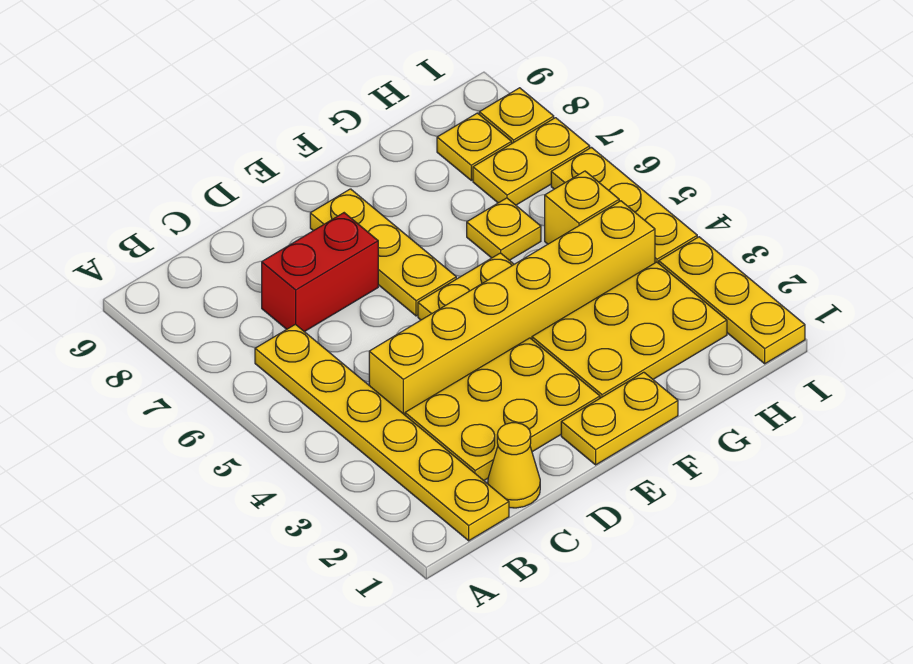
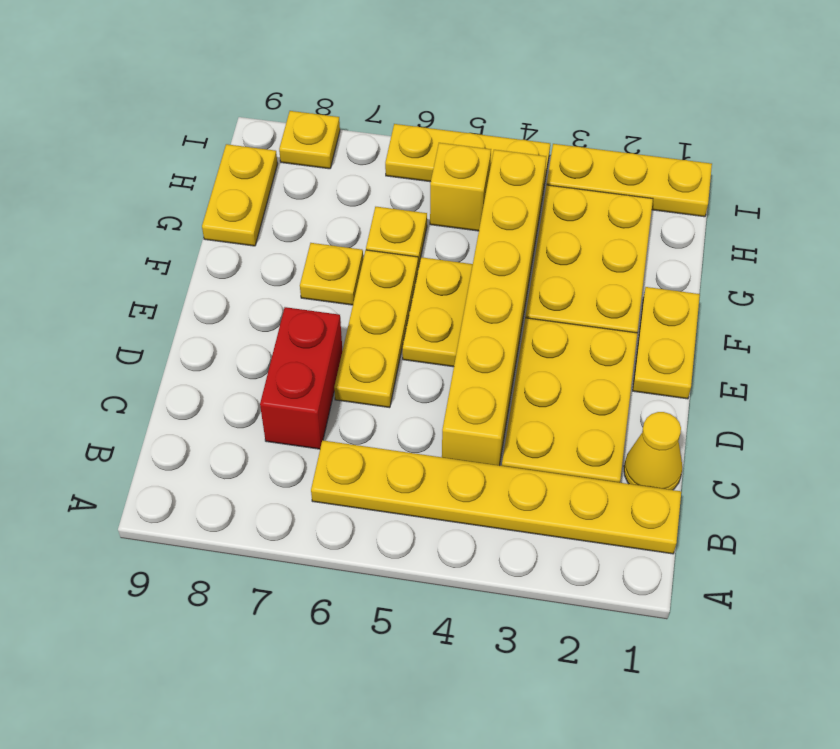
yellow plate E6:E8 level 1 -> yellow plate D6:F6 level 1
yellow plate H7:I7 level 1 -> yellow plate G9:H9 level 1
yellow plate H8 level 1 -> yellow plate F7 level 1

